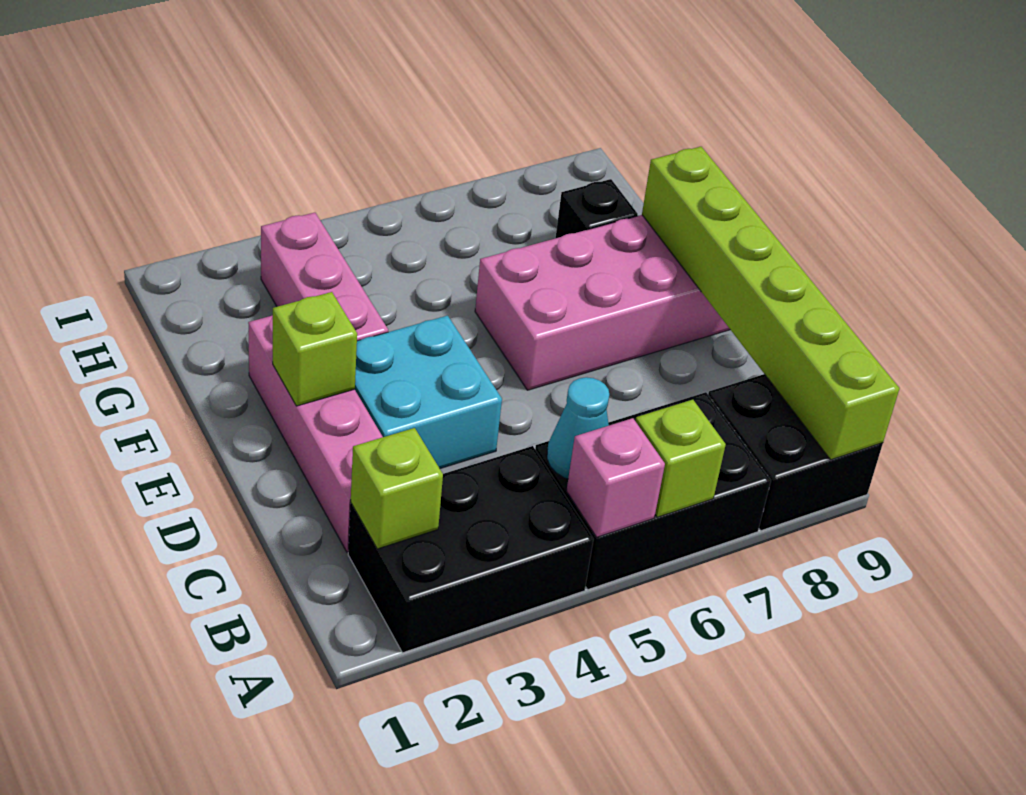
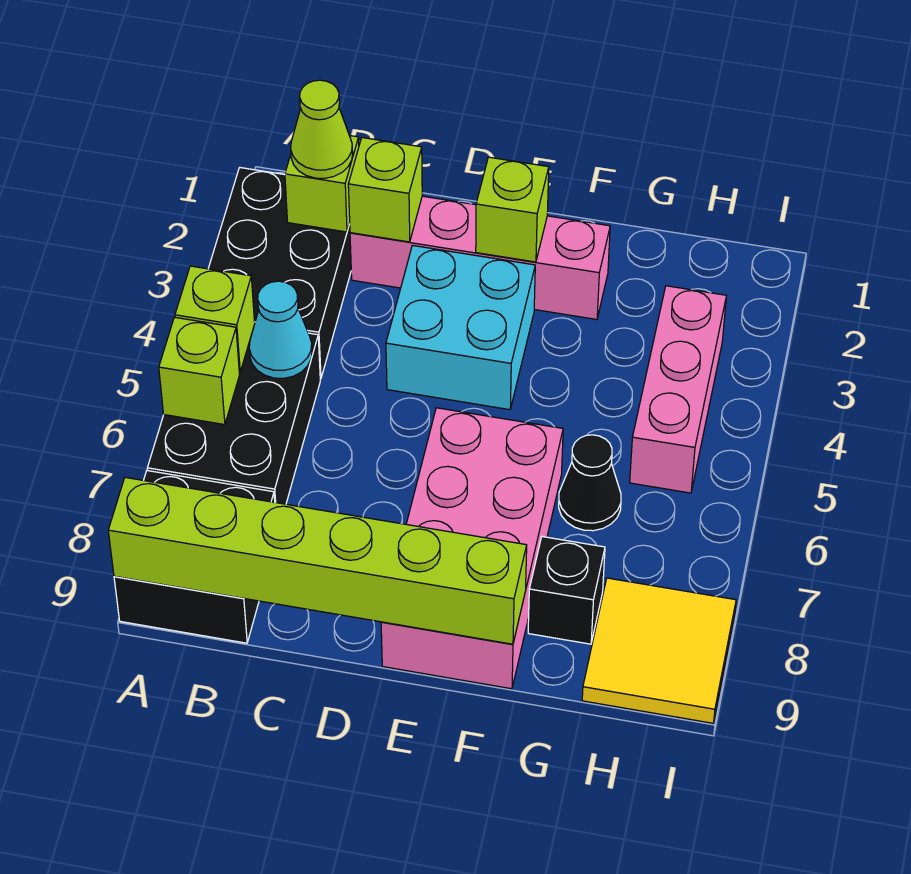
pink brick A5 level 2 -> lime brick A5 level 2
none -> lime cone B2 level 3
none -> lime brick C2 level 2
pink brick F3:H3 level 1 -> pink brick H3:H5 level 1
none -> black cone G6 level 1
none -> yellow tile H8:I9 level 1

